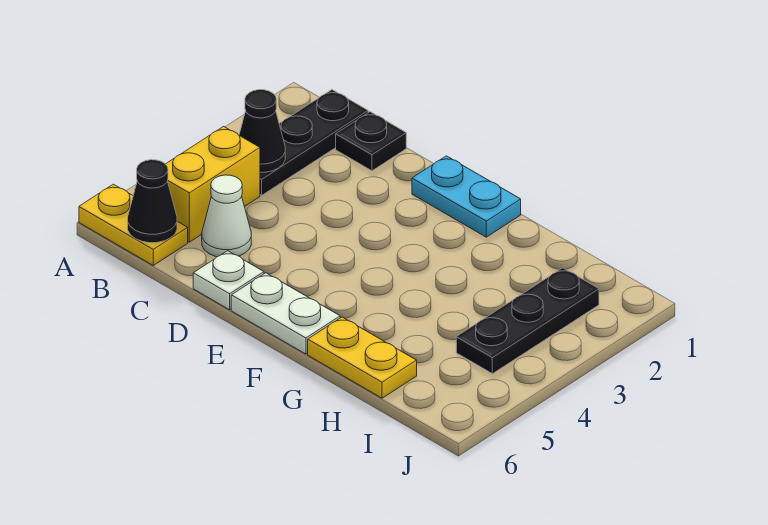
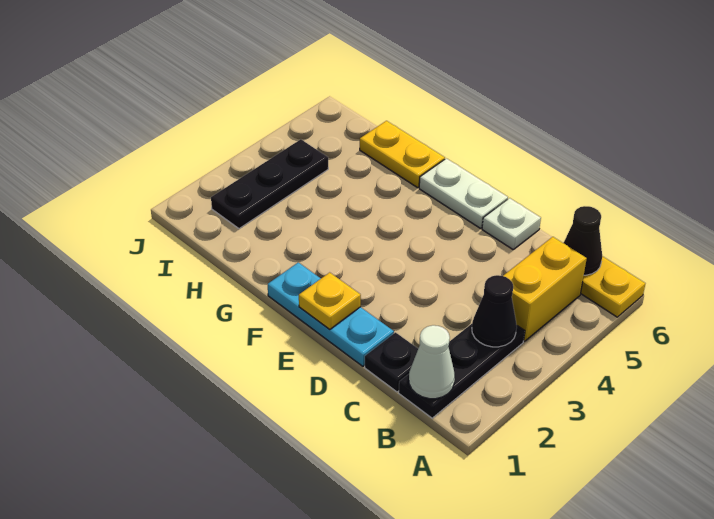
white cone C5 level 1 -> white cone B1 level 2
cyan plate E1:F1 level 1 -> cyan plate D1:F1 level 1
none -> yellow plate E1 level 2

